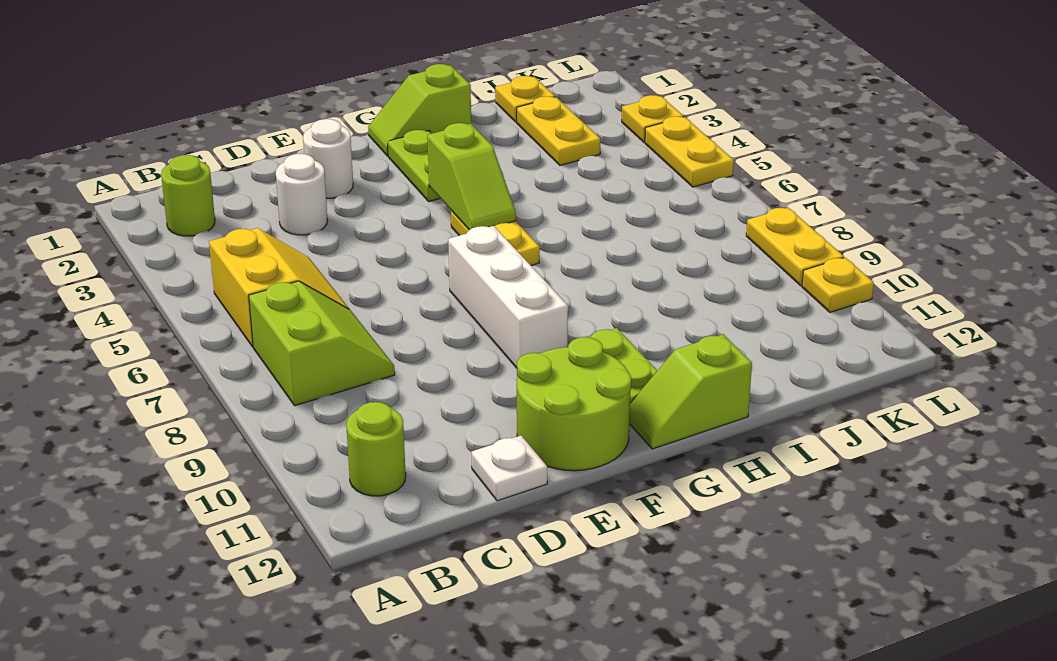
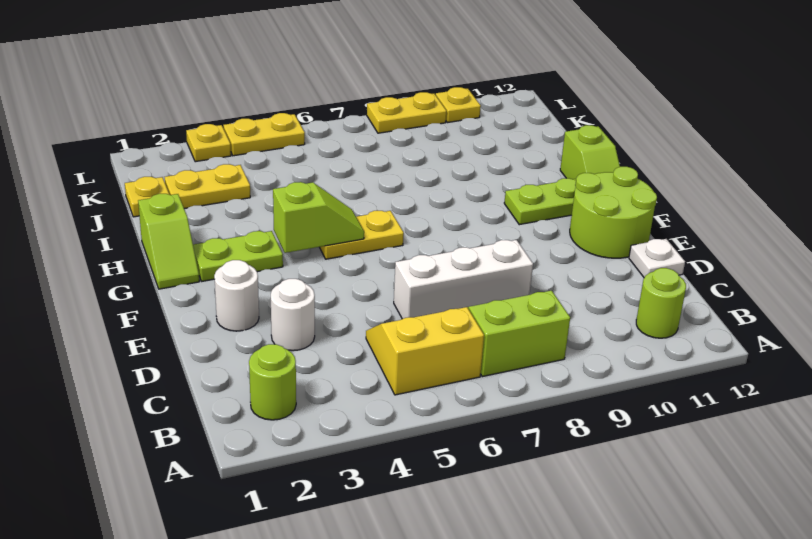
white brick F7:F9 level 1 -> white brick D6:D8 level 1

